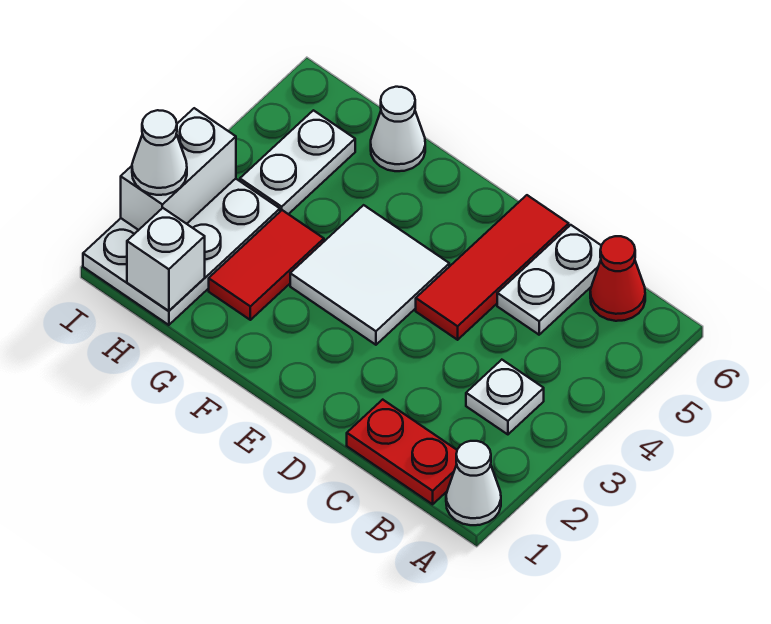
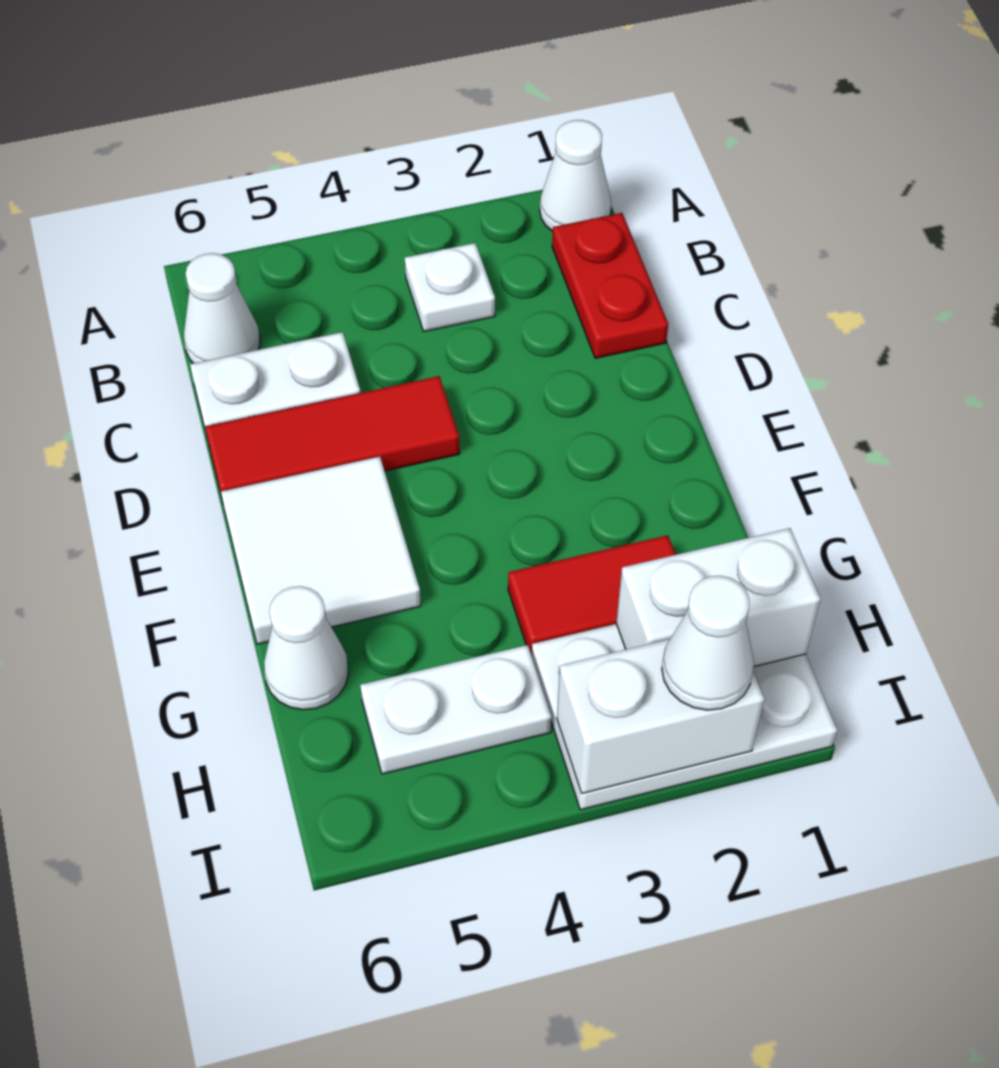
red cone B6 level 1 -> white cone B6 level 1
white tile E3:F4 level 1 -> white tile E5:F6 level 1
white brick H1 level 2 -> white brick H1:H2 level 2

